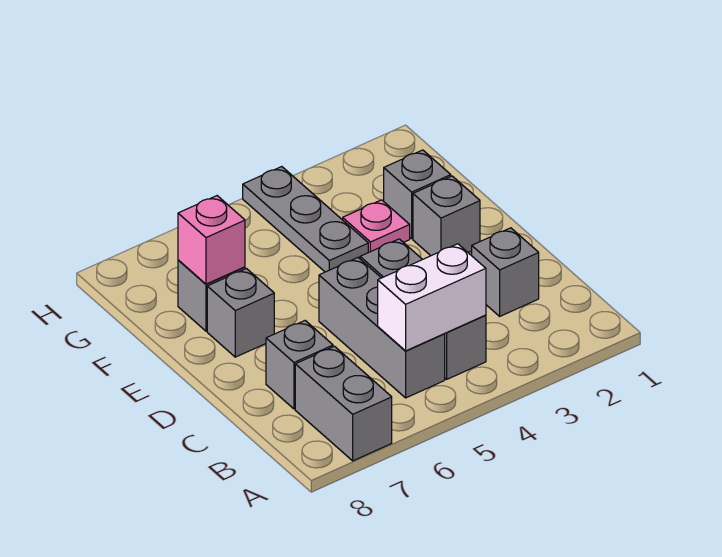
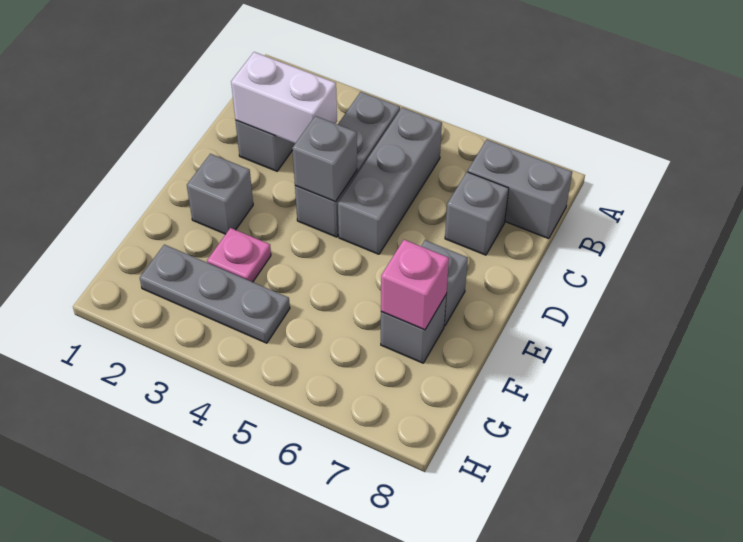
grey brick A7:B7 level 1 -> grey brick B7:B8 level 1
white brick B4:B5 level 2 -> white brick C2:C3 level 2
grey brick F2 level 1 -> grey brick D4 level 2
grey plate F4:H4 level 1 -> grey plate G2:G4 level 1

